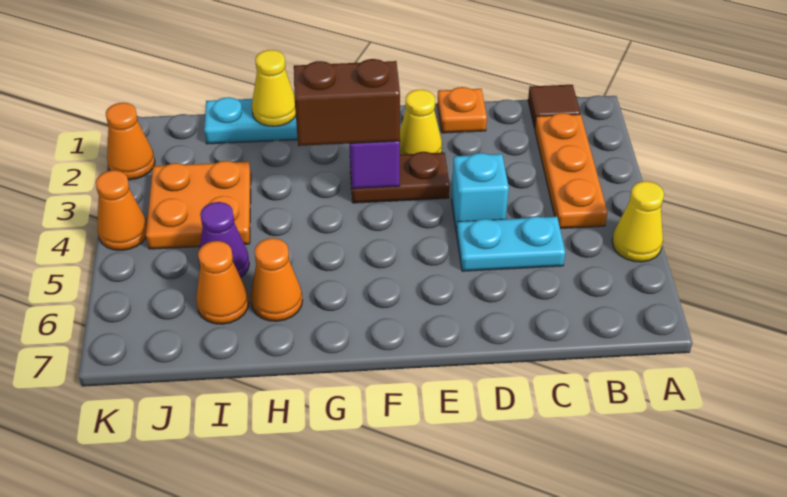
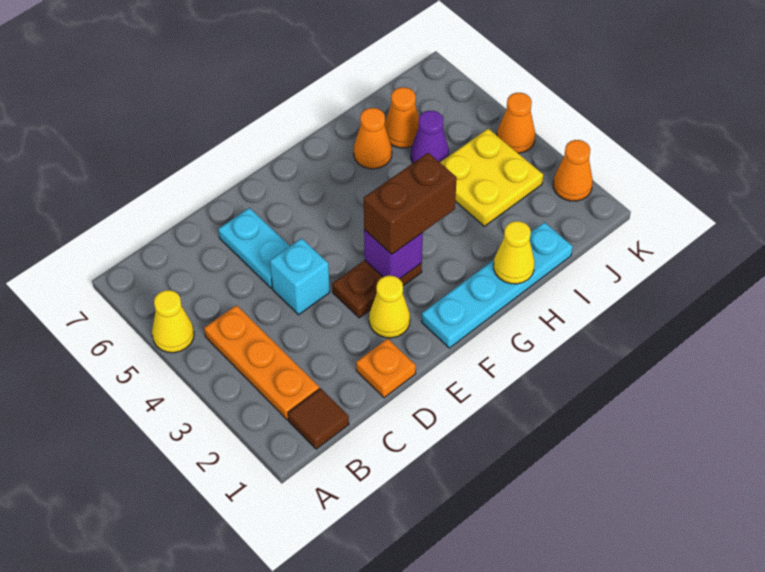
cyan plate C5:D5 level 1 -> cyan plate D5:D6 level 1
orange plate I3:J4 level 1 -> yellow plate I3:J4 level 1

